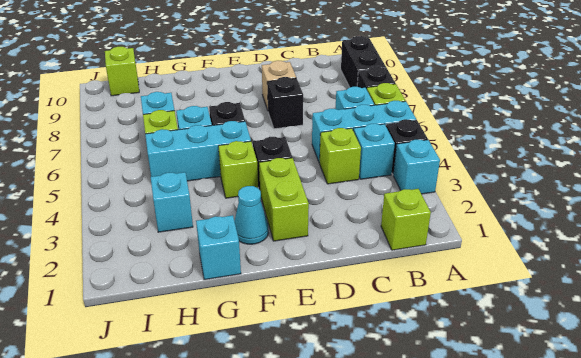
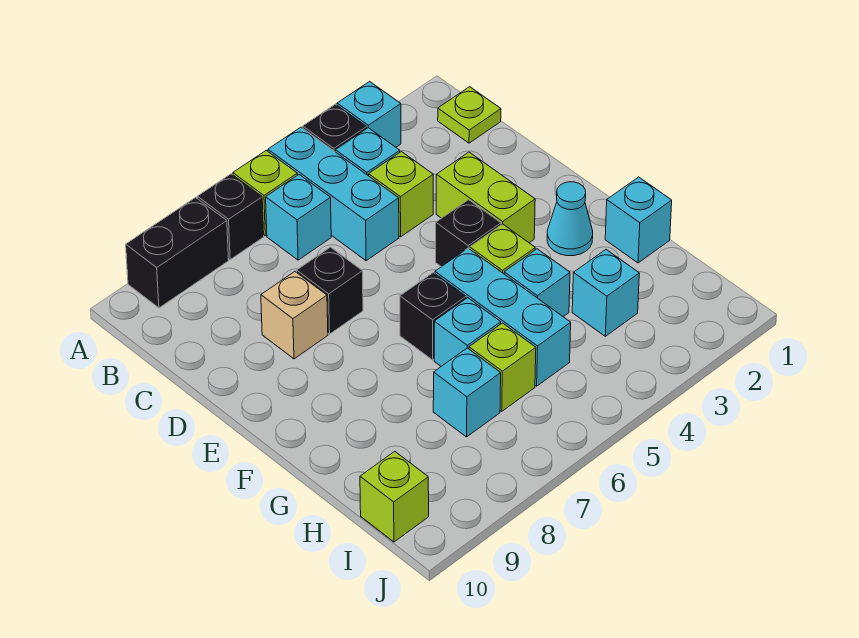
lime brick B1 level 1 -> lime plate B1 level 1
lime brick E2:E3 level 1 -> lime brick D3:E3 level 1
none -> cyan brick G4 level 1

